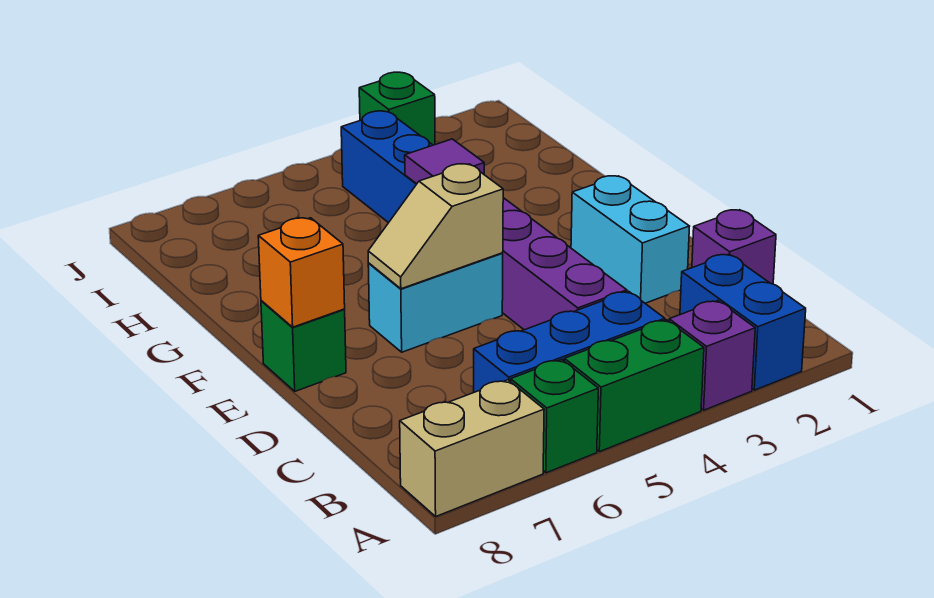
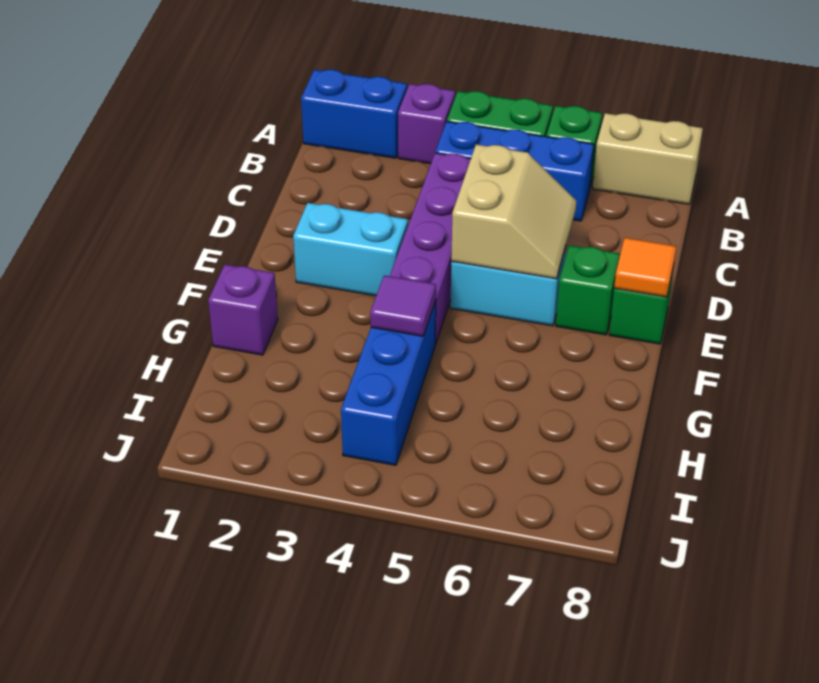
blue brick A2:B2 level 1 -> blue brick A1:A2 level 1
purple brick C1 level 1 -> purple brick G1 level 1
cyan brick D2:E2 level 1 -> cyan brick E2:E3 level 1
tan slope E5:E6 level 2 top 5 -> tan slope D5:E6 level 2 top 5
orange brick E8 level 2 -> orange tile E8 level 2
green brick J3 level 1 -> green brick E7 level 1

